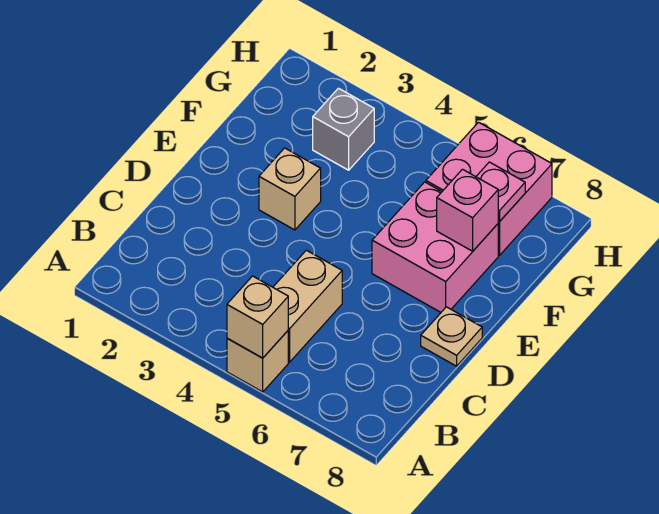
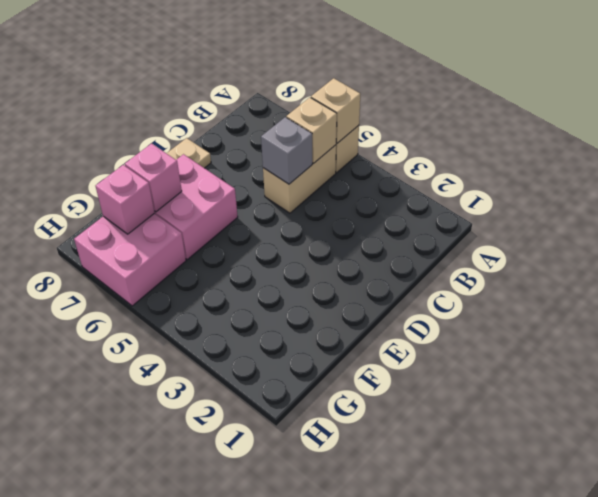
tan brick E3 level 1 -> tan brick B5 level 2
grey brick G3 level 1 -> grey brick C5 level 2
pink plate G7 level 2 -> pink brick G7 level 2

